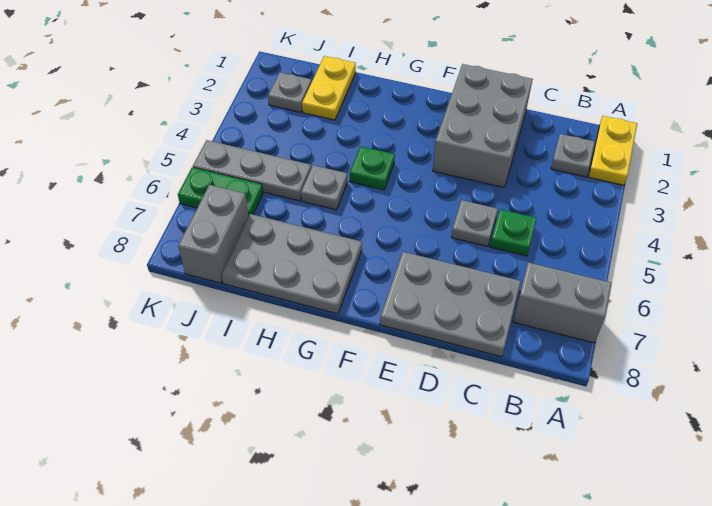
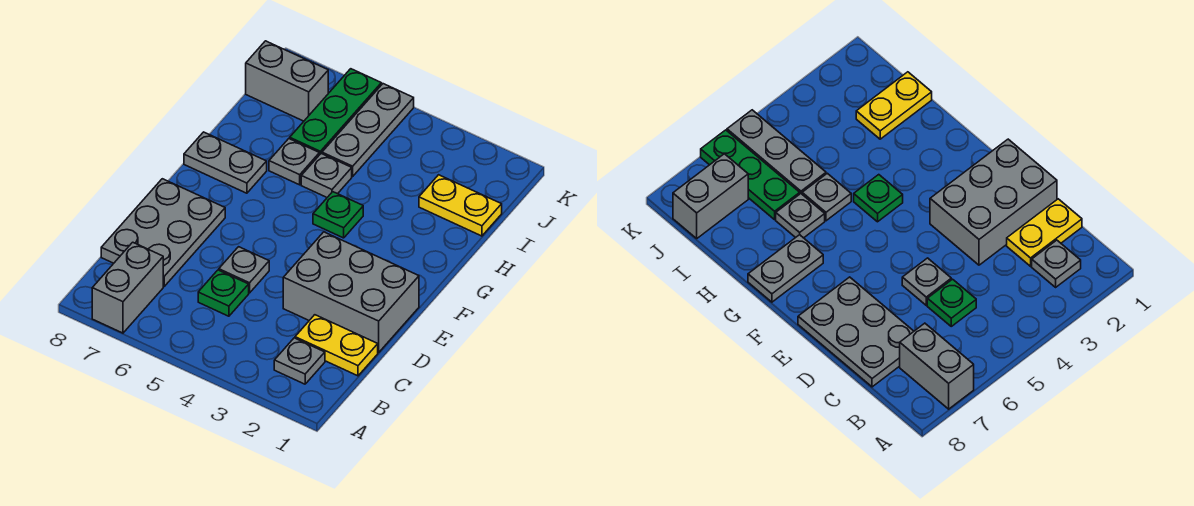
yellow plate A1:A2 level 1 -> yellow plate C1:C2 level 1
grey plate G7:I8 level 1 -> grey plate G7:G8 level 1
grey plate J2 level 1 -> grey plate H6 level 1
green plate J6:K6 level 1 -> green plate I6:K6 level 1

